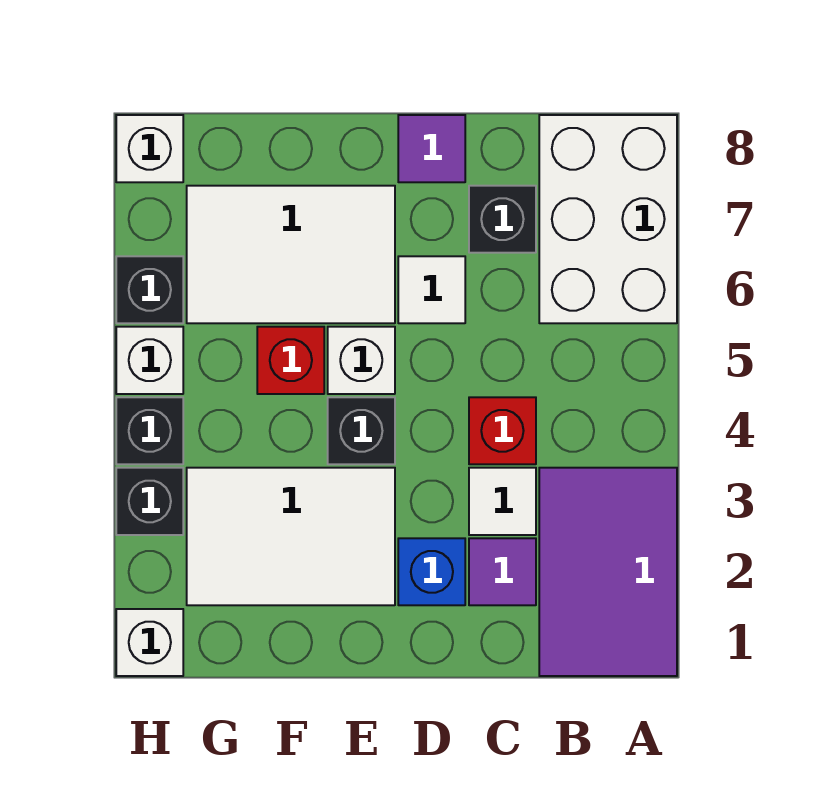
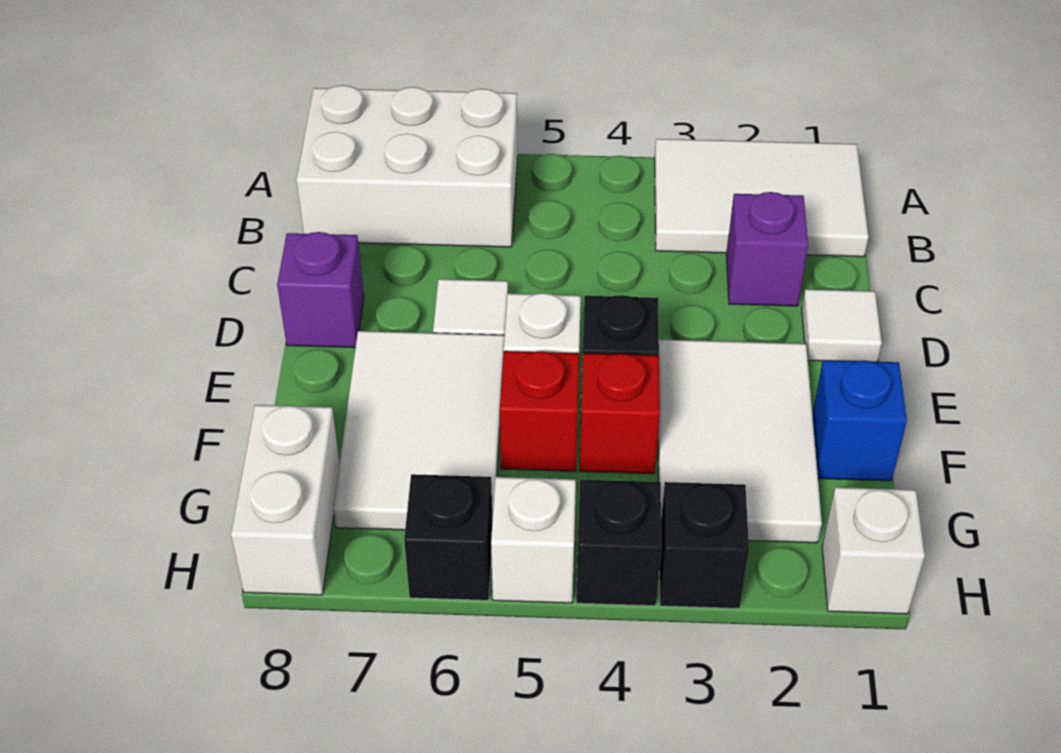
purple tile A1:B3 level 1 -> white tile A1:B3 level 1
purple tile C2 level 1 -> purple brick C2 level 1
white tile C3 level 1 -> white tile D1 level 1
red brick C4 level 1 -> red brick F4 level 1
black brick C7 level 1 -> none
blue brick D2 level 1 -> blue brick F1 level 1
purple tile D8 level 1 -> purple brick D8 level 1
white brick H8 level 1 -> white brick G8:H8 level 1

